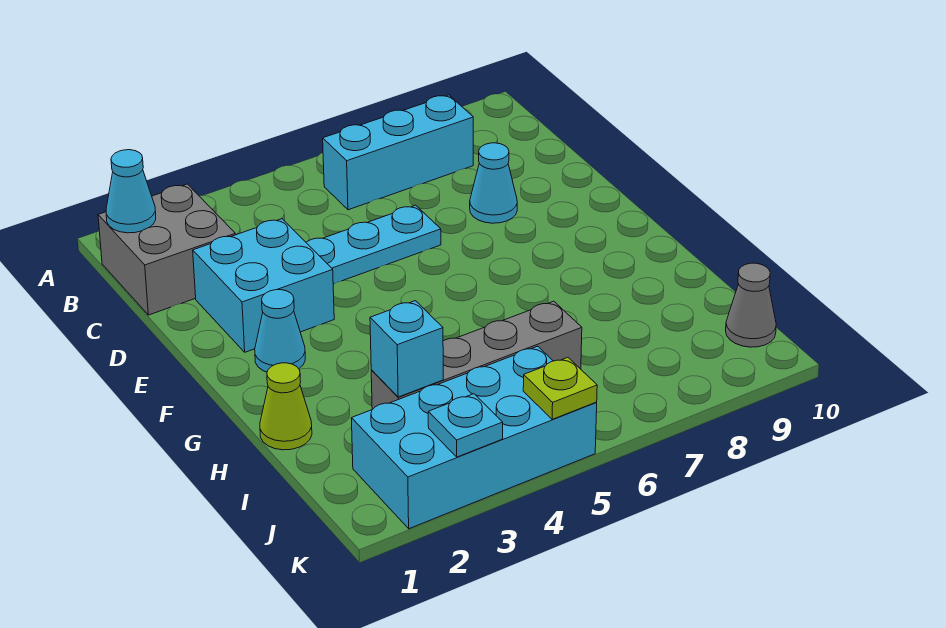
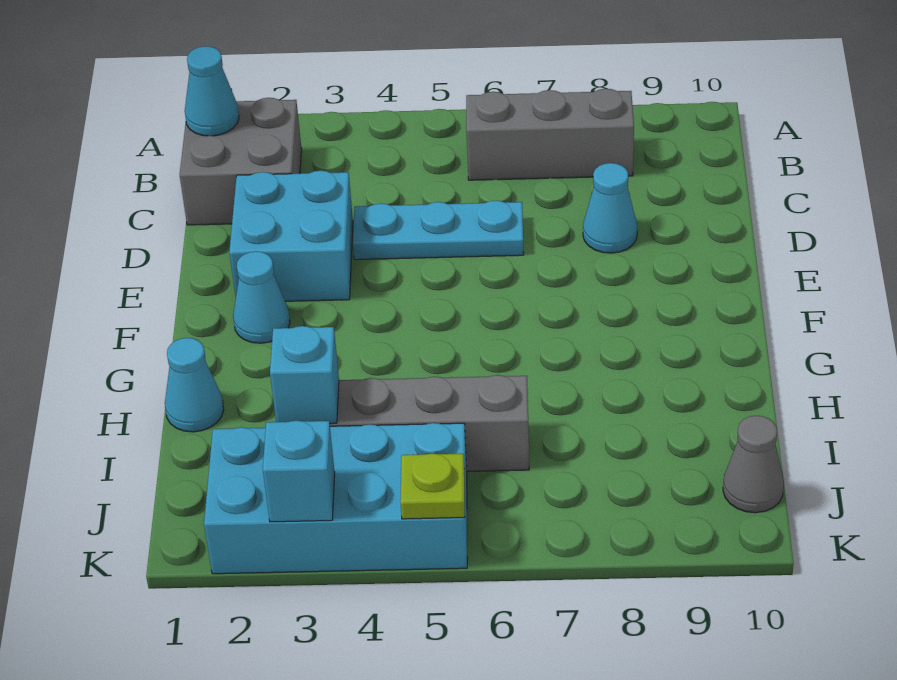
cyan brick B6:B8 level 1 -> grey brick B6:B8 level 1
lime cone H1 level 1 -> cyan cone H1 level 1
cyan plate K3 level 2 -> cyan brick K3 level 2

